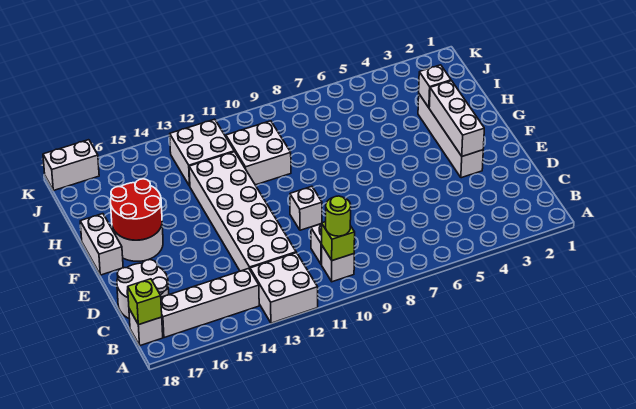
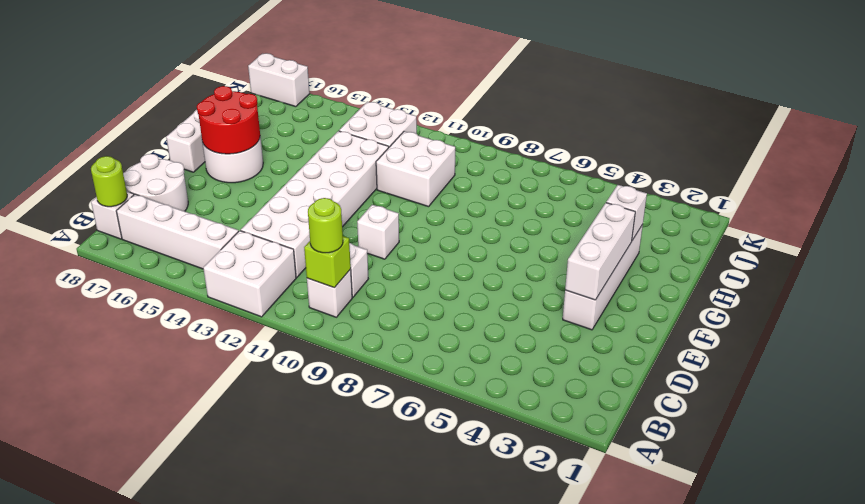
lime brick B18 level 2 -> lime round brick B18 level 2

